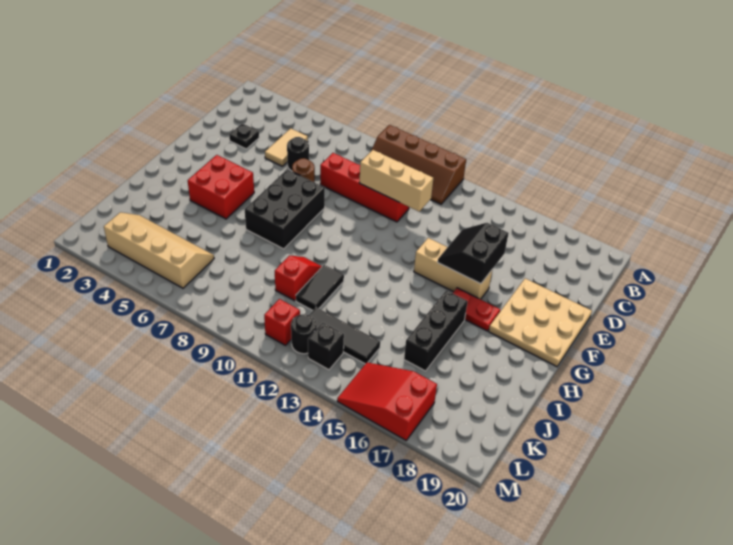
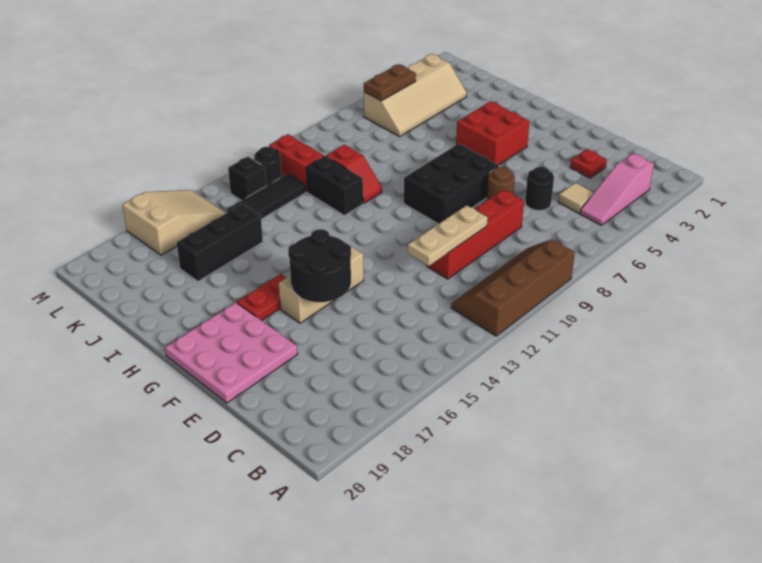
none -> pink slope B3:B5 level 1 top 3
tan tile C5:D5 level 1 -> tan tile C5 level 1
black plate D3 level 1 -> red plate D3 level 1
tan brick D10:D12 level 2 -> tan plate D10:D12 level 2
black slope E15:F16 level 2 top 16 -> black round brick E15:F16 level 2
tan plate E18:G20 level 1 -> pink plate E18:G20 level 1
black brick F7:H8 level 1 -> black brick F7:G9 level 1
black brick H16:J16 level 1 -> black brick J15:J17 level 1
black tile I11:J11 level 1 -> black brick I11:J11 level 1
none -> brown plate L5:L6 level 2
red brick L11 level 1 -> red brick K11:L11 level 1
red slope L15:M17 level 1 top 17 -> tan slope L15:M17 level 1 top 17

